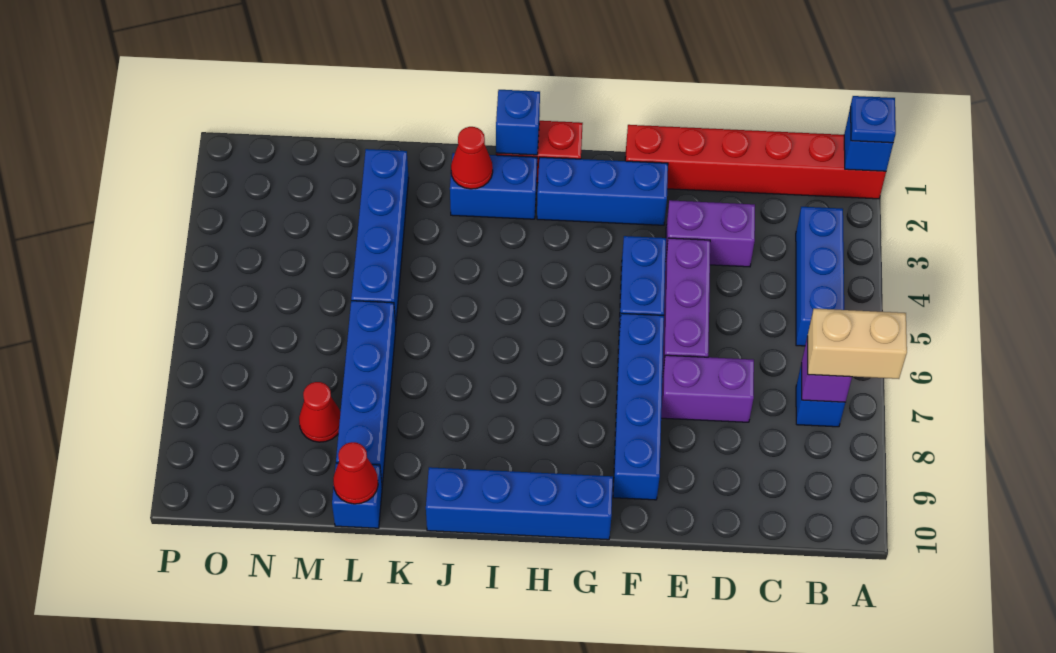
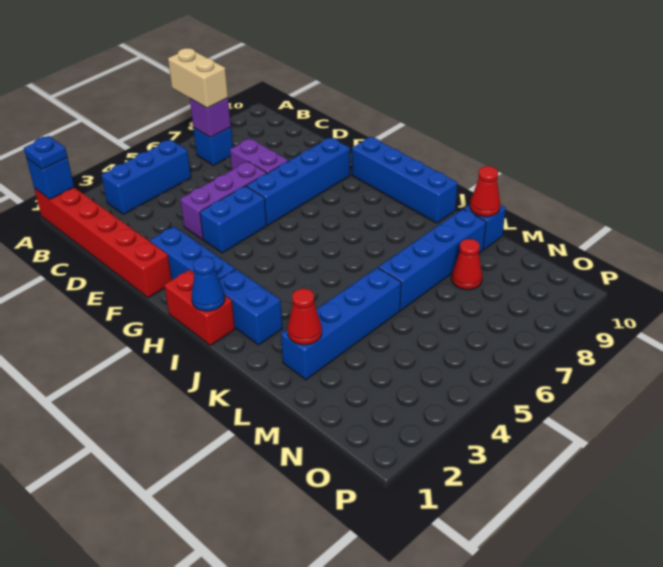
purple brick D3:E3 level 1 -> none
blue brick I1 level 2 -> blue cone I1 level 2
red cone J2 level 2 -> red cone L2 level 2

